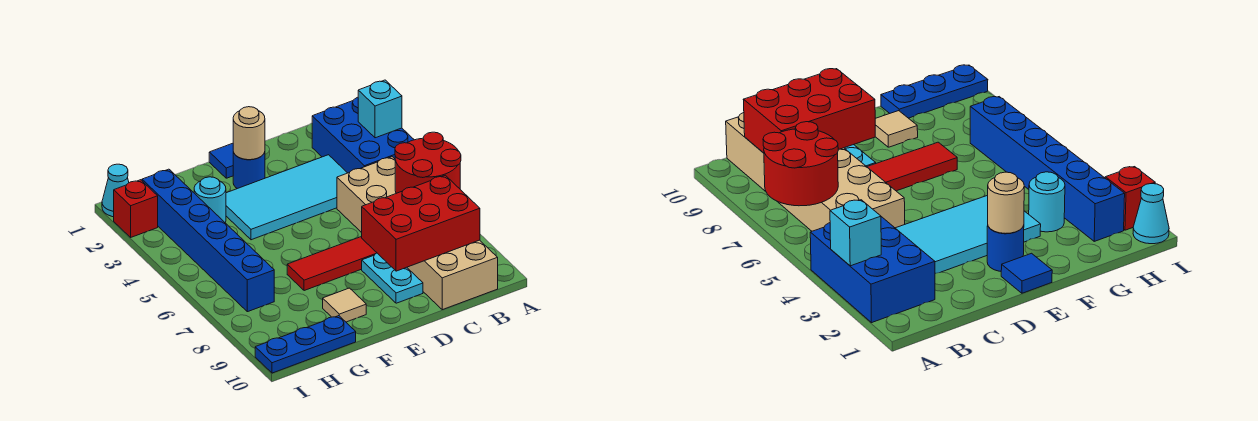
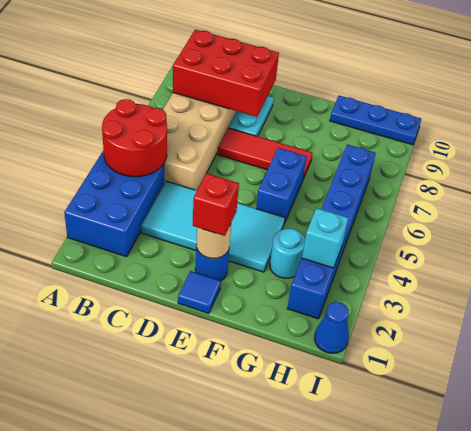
cyan brick A3 level 2 -> cyan brick H3 level 2
red round brick A6:B7 level 2 -> red round brick A4:B5 level 2
none -> blue brick F5:F6 level 1
tan tile F9 level 1 -> none
cyan cone I1 level 1 -> blue cone I1 level 1
red brick I2 level 1 -> red brick E2 level 3

